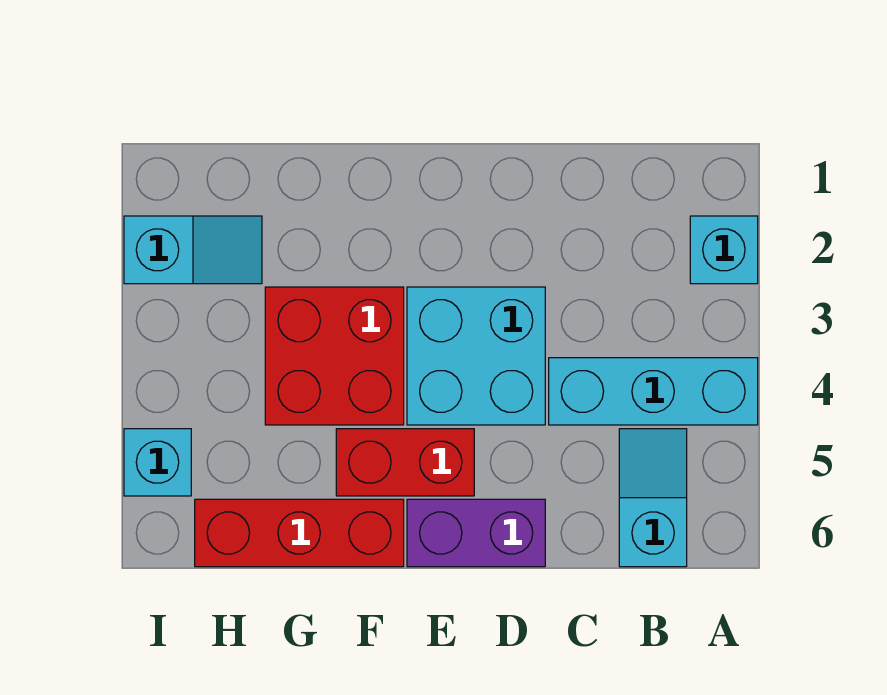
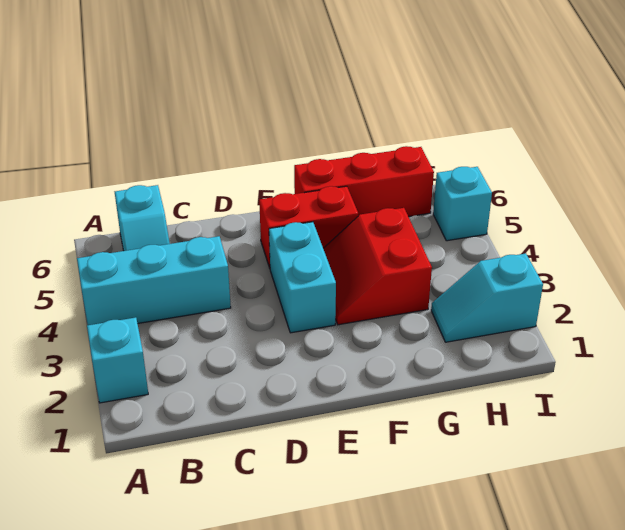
cyan brick D3:E4 level 1 -> cyan brick E3:E4 level 1
purple brick D6:E6 level 1 -> none
red brick F3:G4 level 1 -> red slope F3:G4 level 1 top G

